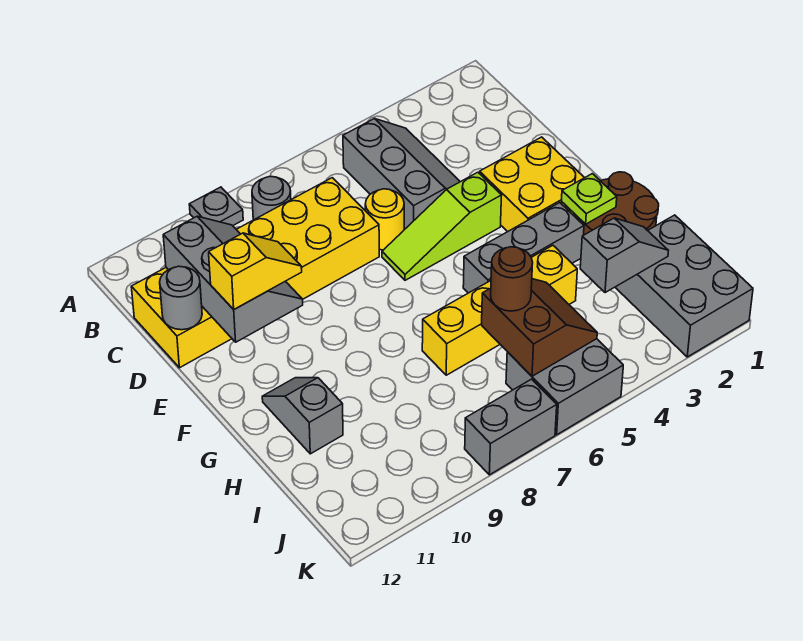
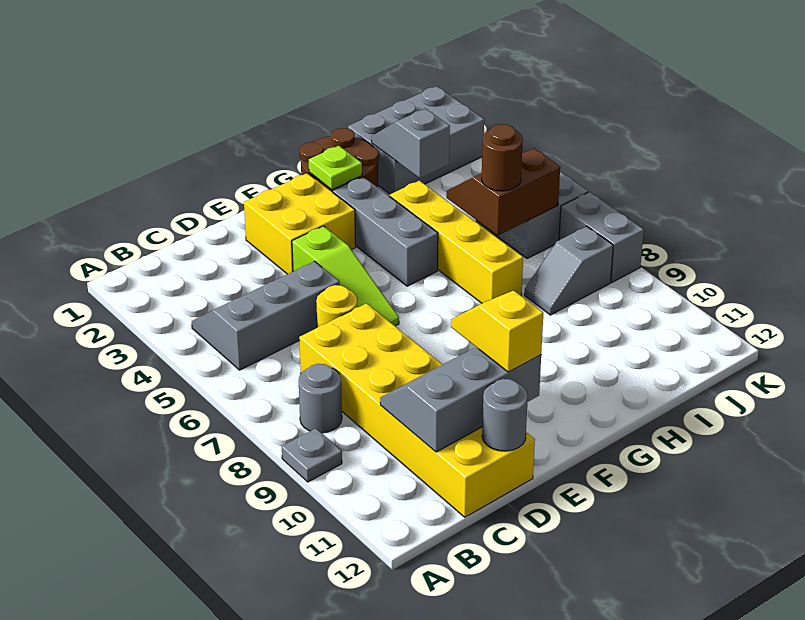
grey slope G11:H11 level 1 top H -> grey slope I8:J8 level 1 top J

